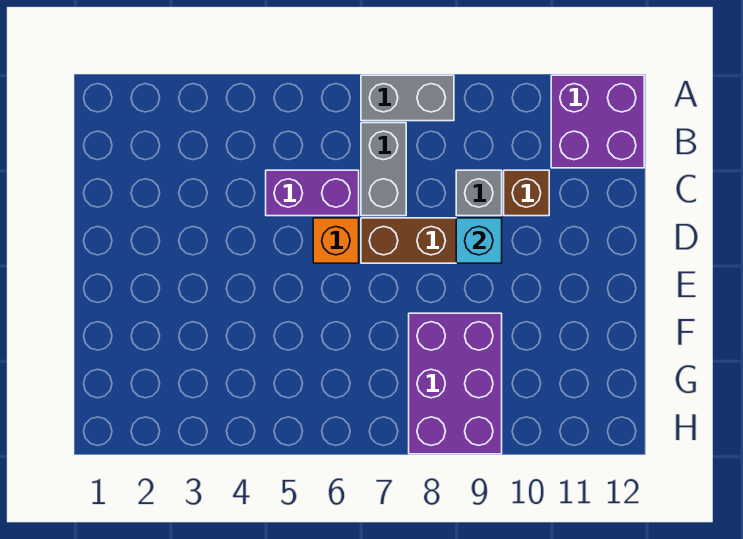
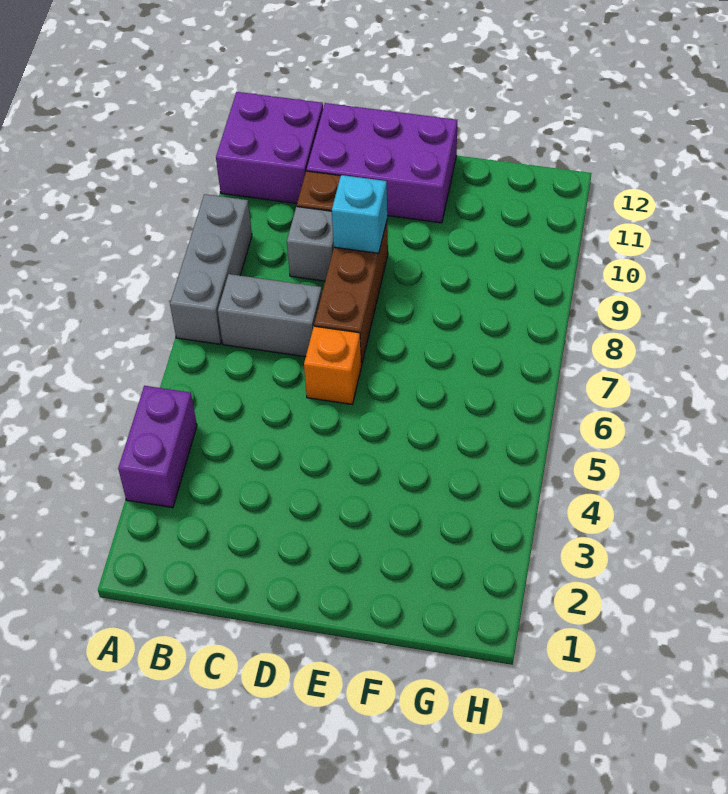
grey brick A7:A8 level 1 -> grey brick A7:A9 level 1
purple brick C5:C6 level 1 -> purple brick A3:A4 level 1
purple brick F8:H9 level 1 -> purple brick C11:E12 level 1

